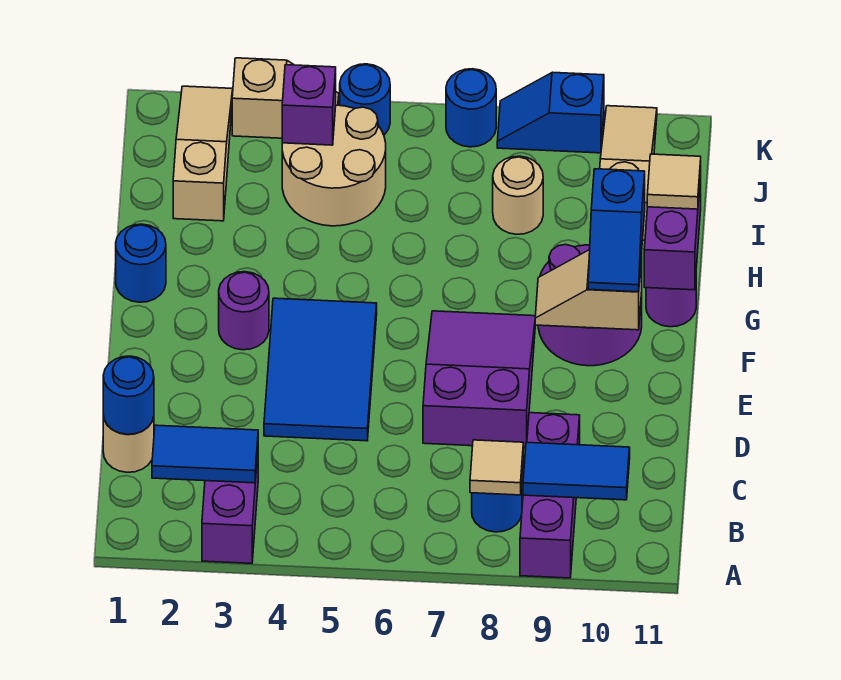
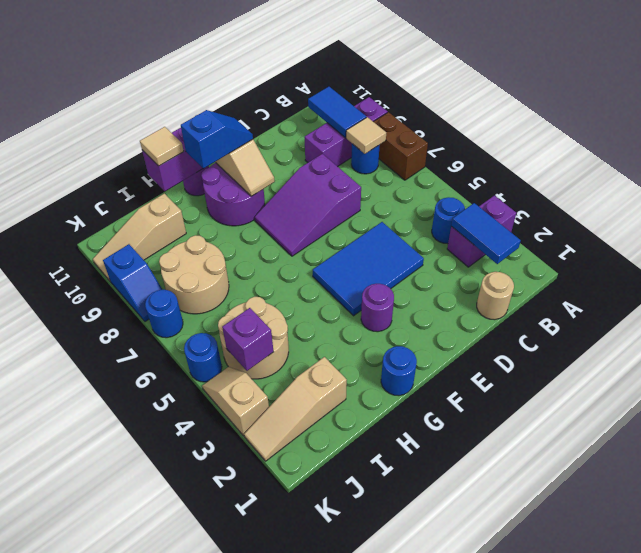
none -> brown brick A7:A8 level 1
blue round brick C1 level 2 -> blue round brick B4 level 1
tan round brick I8 level 1 -> tan round brick I7:J8 level 1

